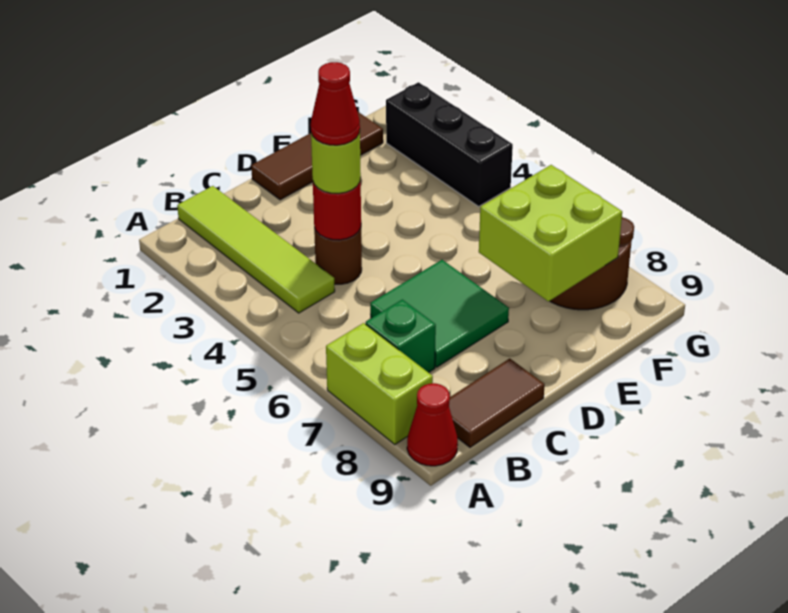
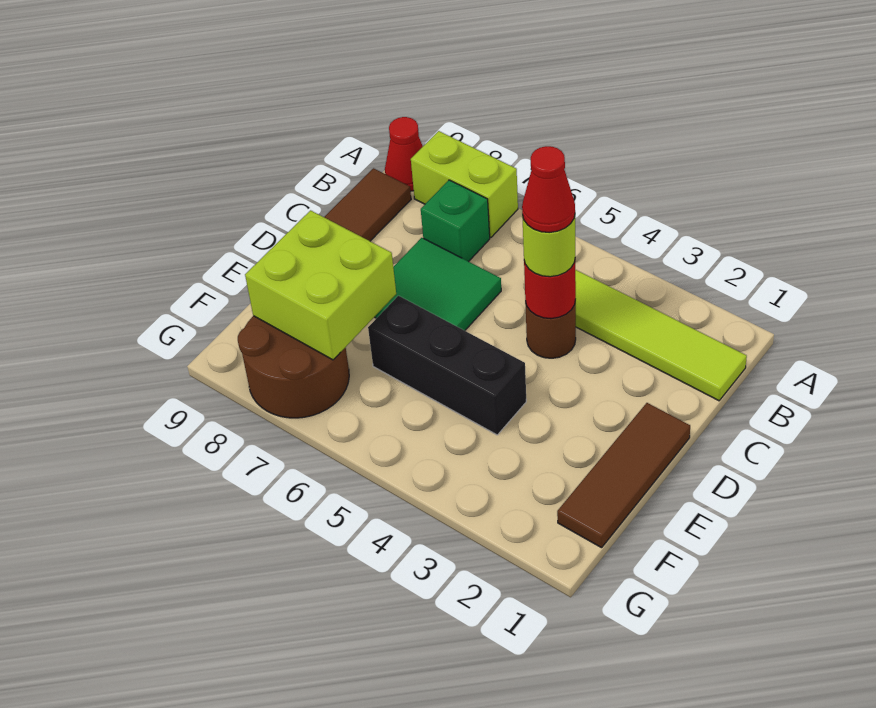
black brick G2:G4 level 1 -> black brick E4:E6 level 1

